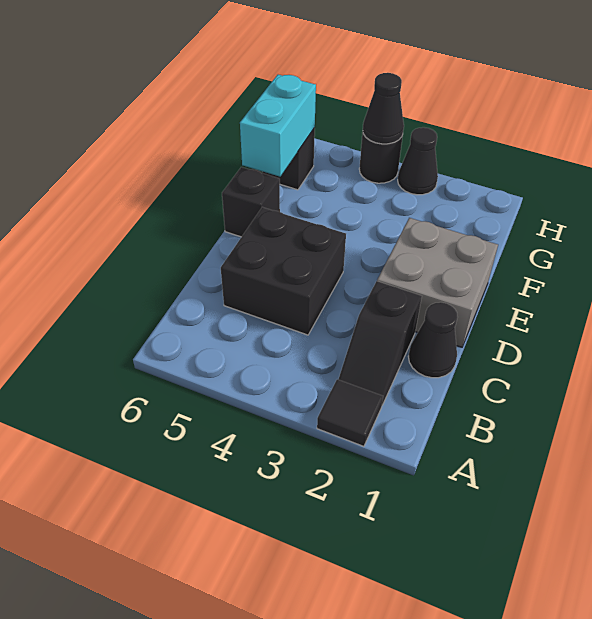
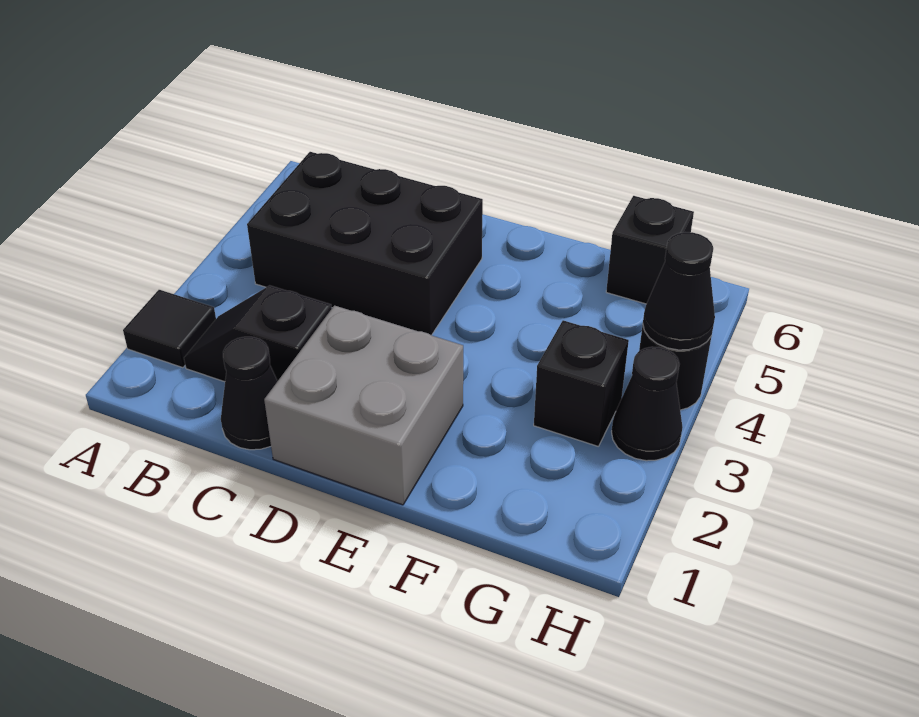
black brick C4:D5 level 1 -> black brick B4:D5 level 1
black brick E6 level 1 -> black brick G3 level 1
cyan brick F6:G6 level 2 -> none

